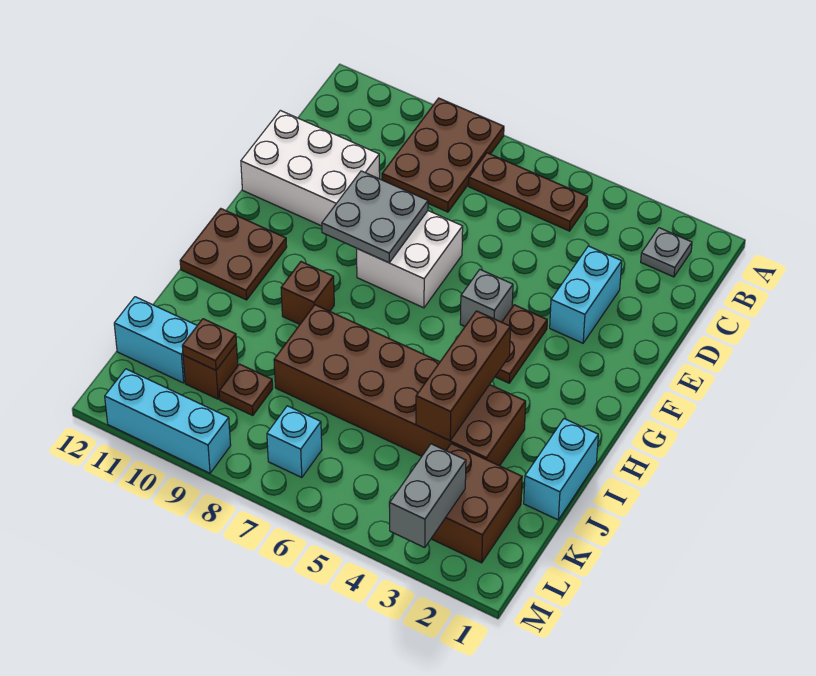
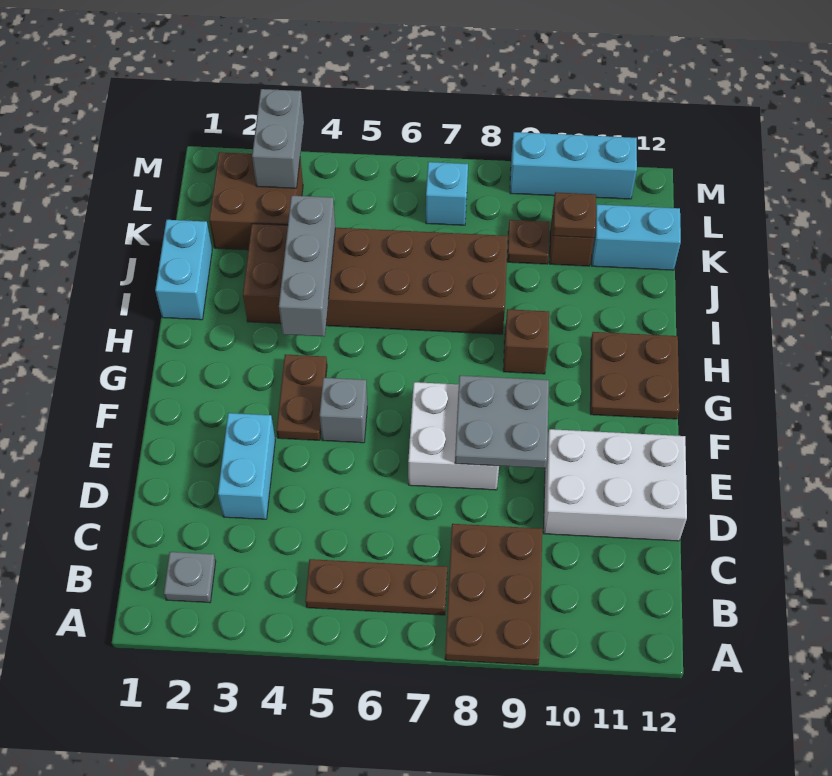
brown brick H4:J4 level 2 -> grey brick H4:J4 level 2

